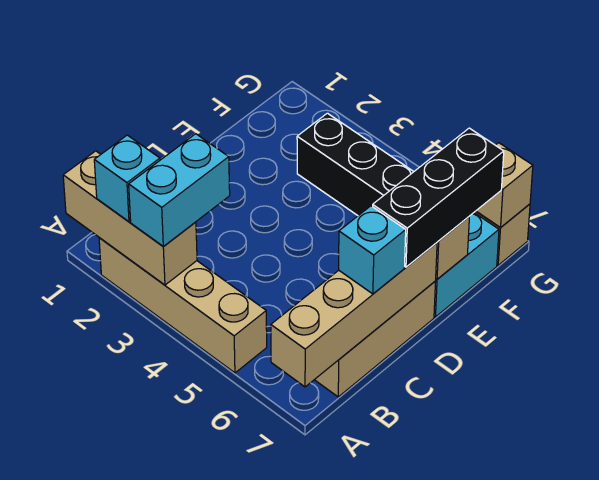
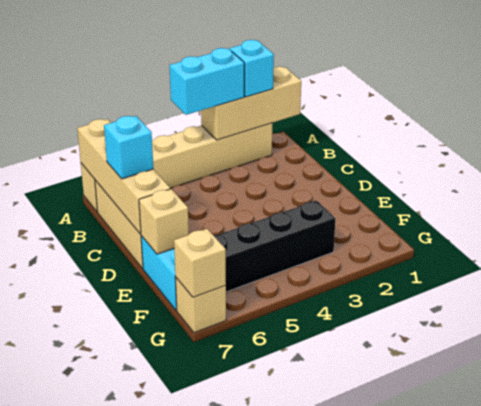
tan brick A2:A5 level 1 -> tan brick A2:A7 level 1
cyan brick A3:B3 level 3 -> cyan brick A3:A4 level 3
black brick D7:F7 level 3 -> none

